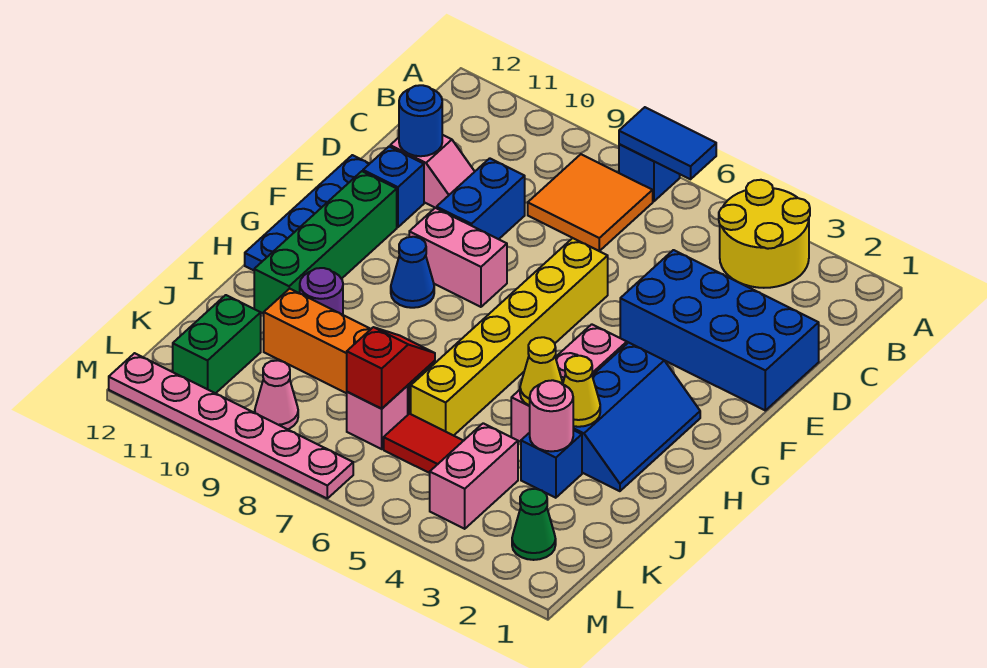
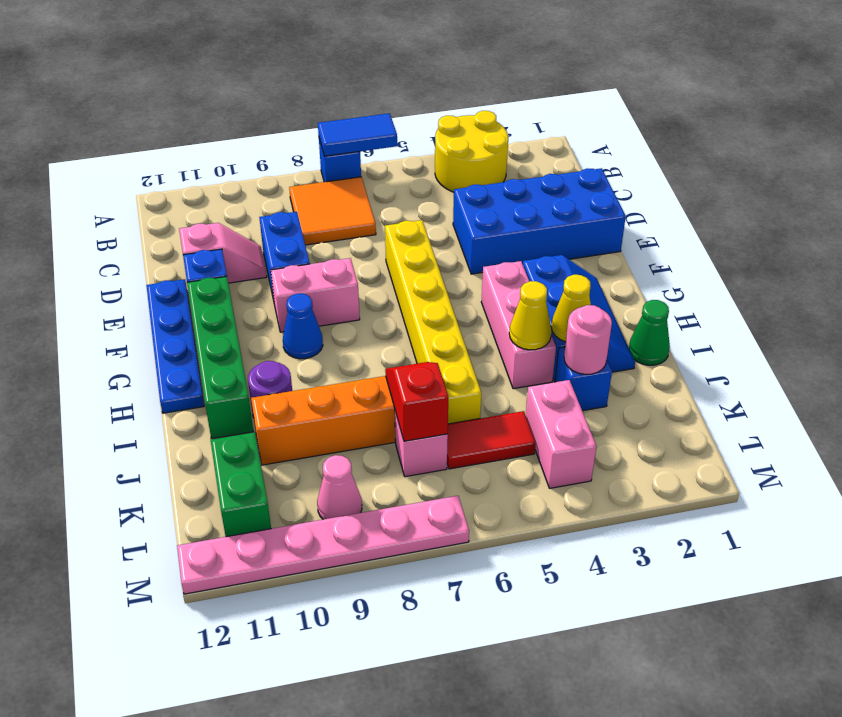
blue round brick D11 level 2 -> none
green cone L2 level 1 -> green cone I1 level 1

